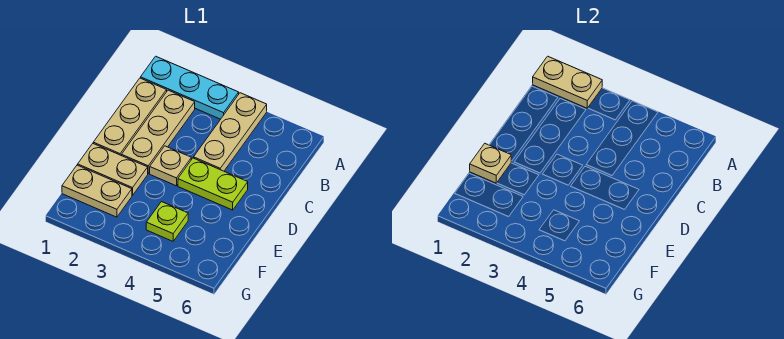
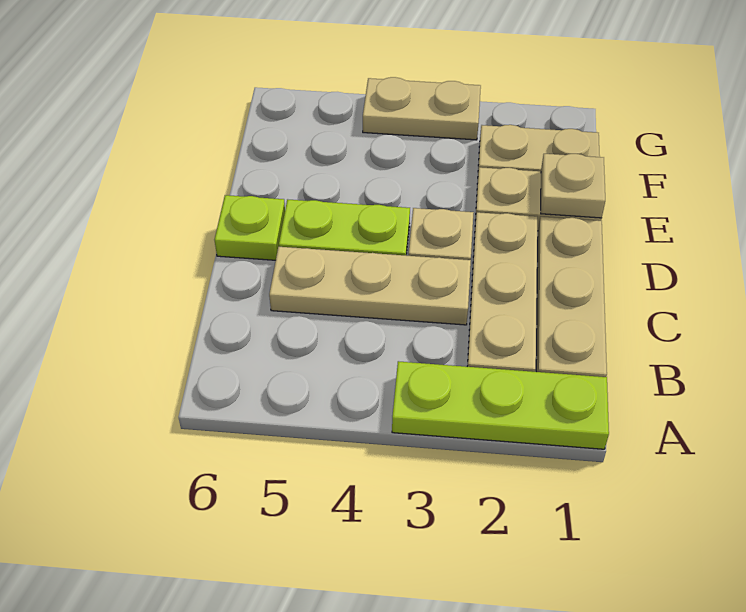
cyan plate A1:A3 level 1 -> lime plate A1:A3 level 1
tan plate A1:A2 level 2 -> tan plate G3:G4 level 1
tan plate A4:C4 level 1 -> tan plate C3:C5 level 1
lime plate F4 level 1 -> lime plate D6 level 1

